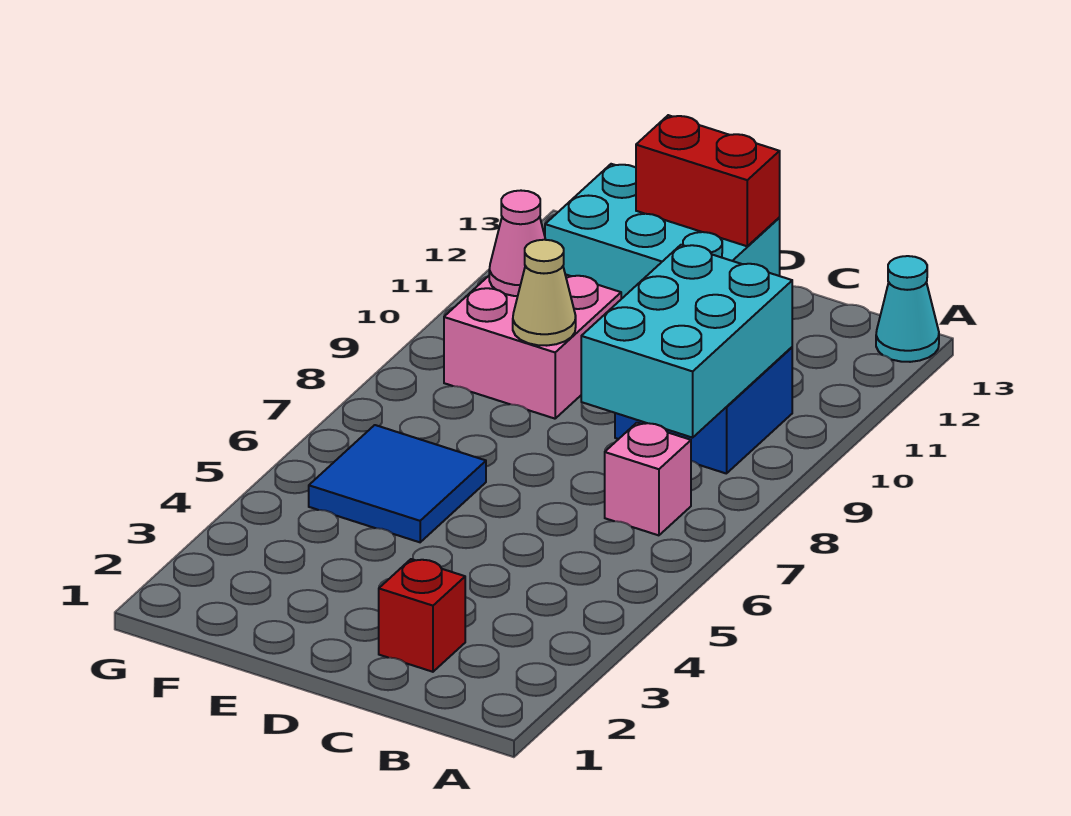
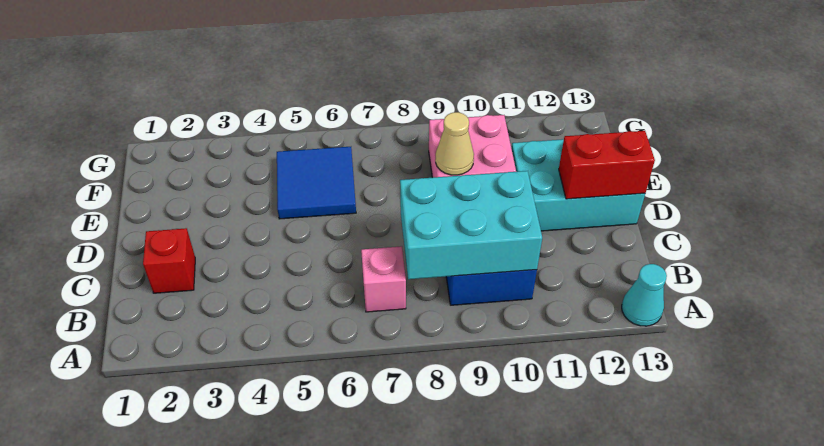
cyan brick D12:F13 level 1 -> cyan brick D11:E13 level 1
red brick D13:E13 level 2 -> red brick D12:D13 level 2
pink cone F10 level 2 -> none

